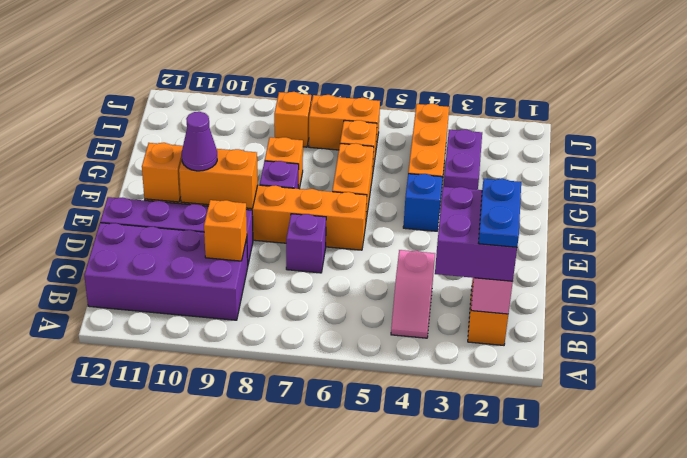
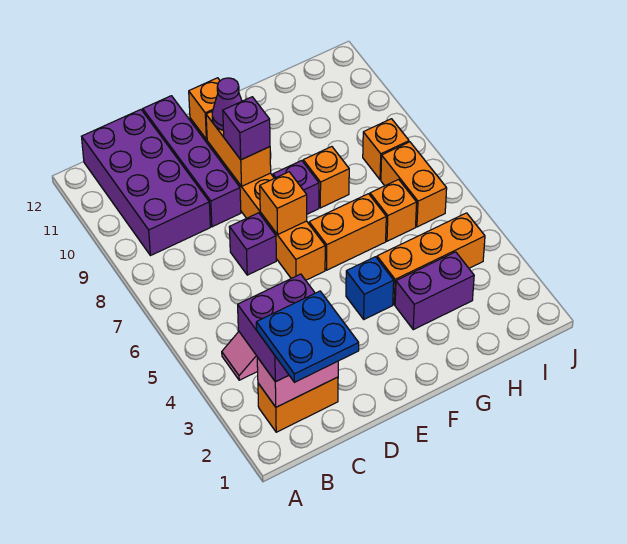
blue plate B2:C2 level 4 -> blue plate B1:C2 level 4
orange brick C9 level 2 -> orange brick E7 level 2
none -> purple brick E9 level 3

